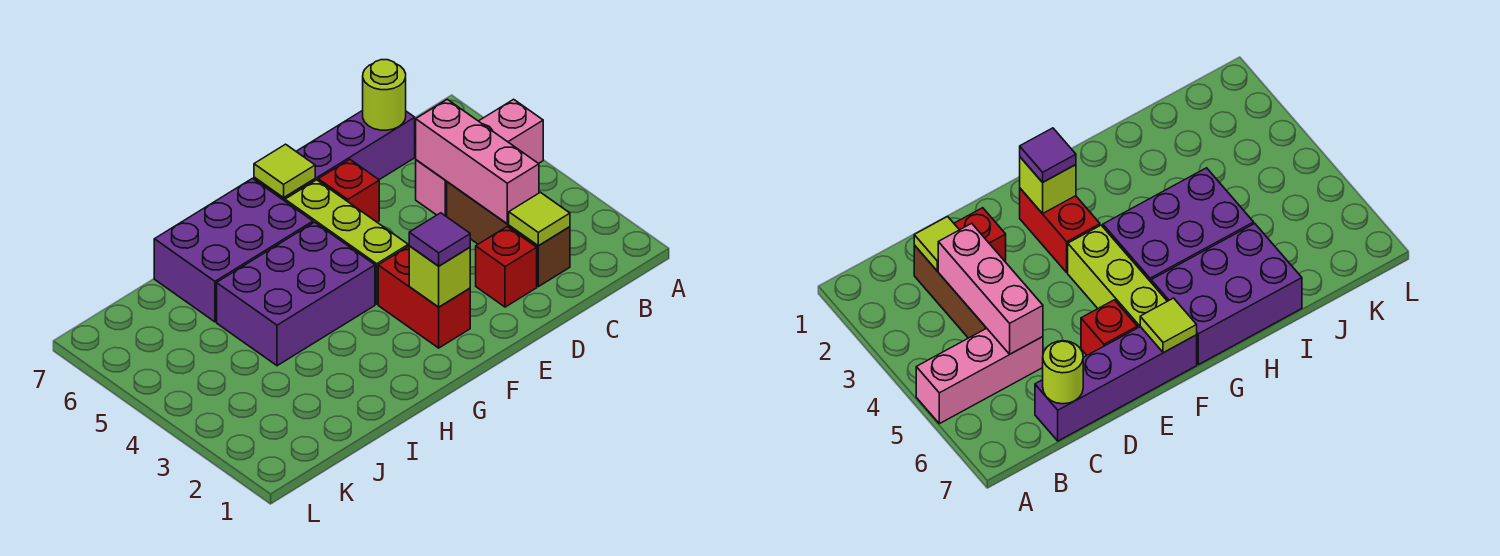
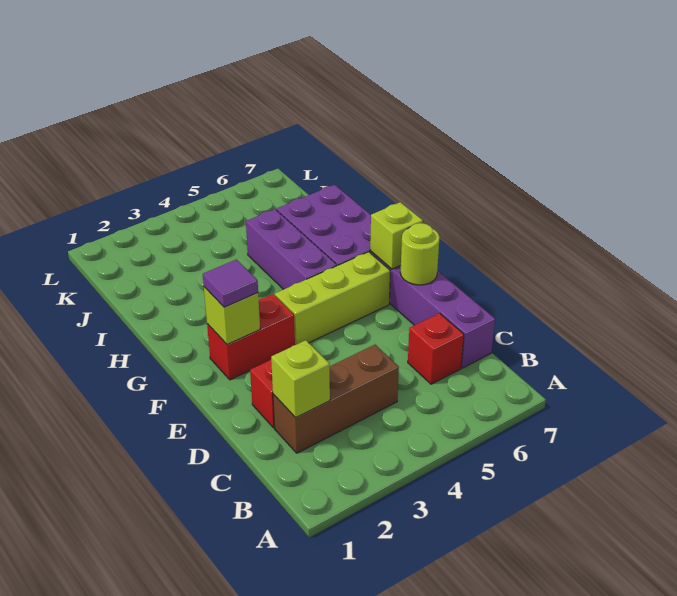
pink brick A5:C5 level 1 -> none
lime tile C2 level 2 -> lime brick C2 level 2
pink brick C3:C5 level 2 -> none
lime round brick C7 level 2 -> lime round brick E7 level 2
red brick E6 level 1 -> red brick C6 level 1
lime tile F7 level 2 -> lime brick F7 level 2
purple brick G4:I5 level 1 -> purple brick G5:I5 level 1

